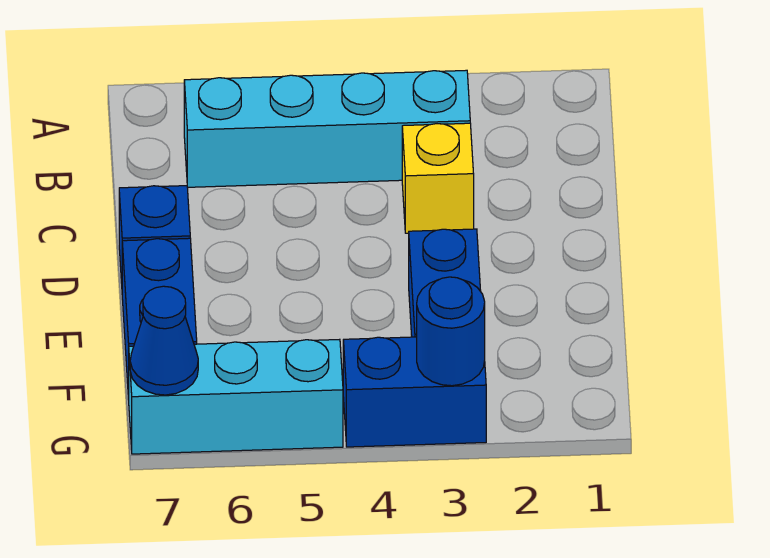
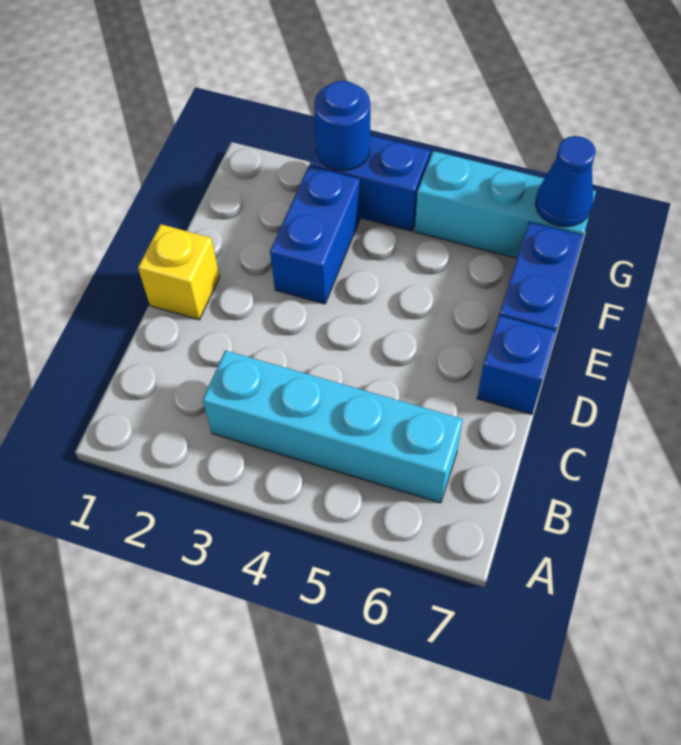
yellow brick C3 level 1 -> yellow brick D1 level 1

